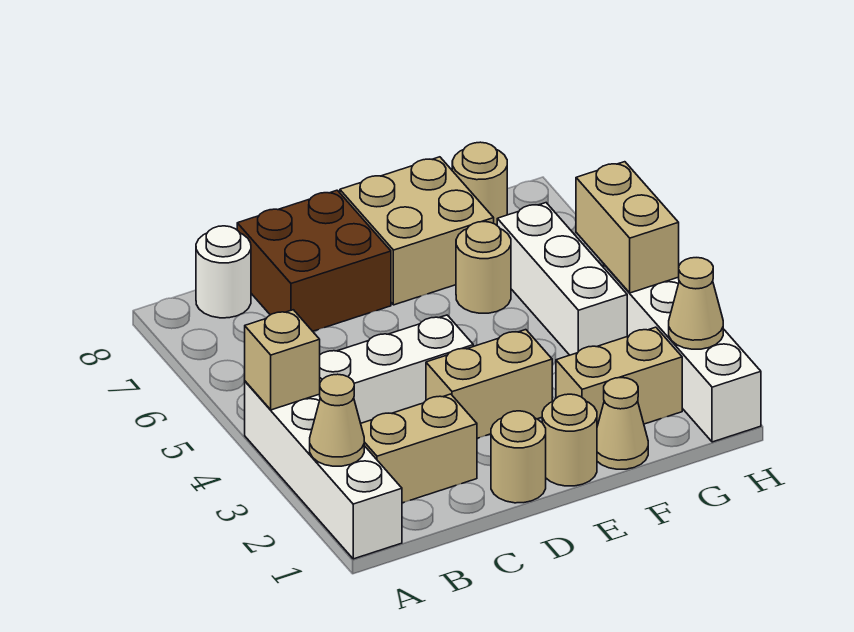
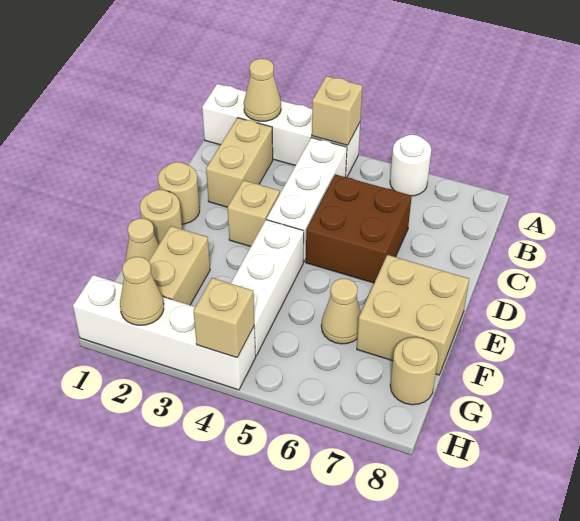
white round brick B8 level 1 -> white round brick A6 level 1
brown brick C7:D8 level 1 -> brown brick C5:D6 level 1
tan brick D3:E3 level 1 -> tan brick D3 level 1
tan round brick F6 level 1 -> tan cone F6 level 1
white brick G4:G6 level 1 -> white brick E4:G4 level 1
tan brick H4:H5 level 2 -> tan brick H4 level 2

